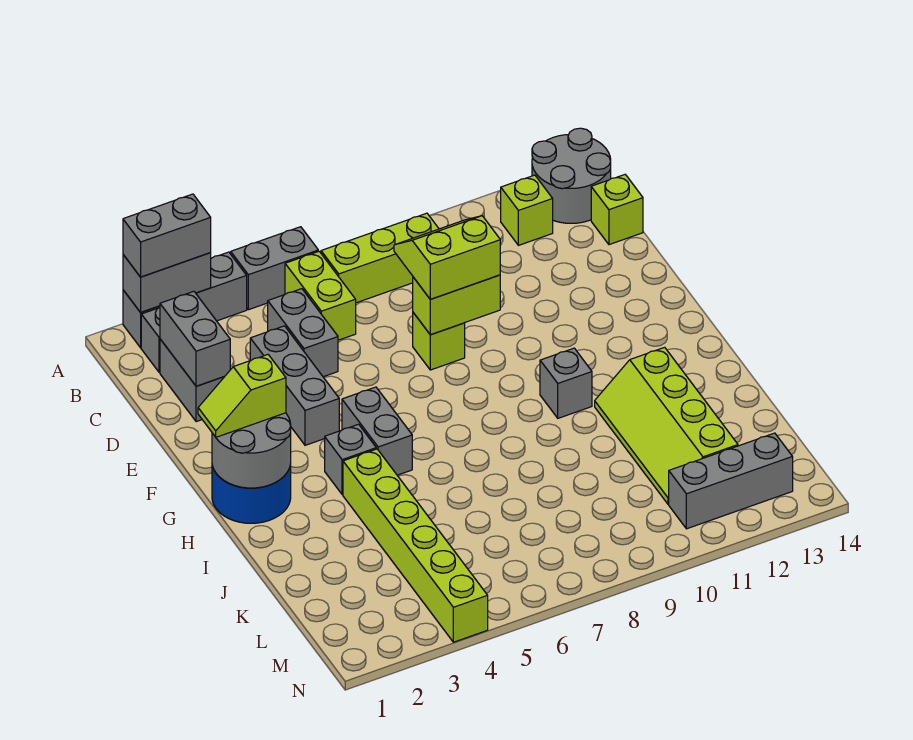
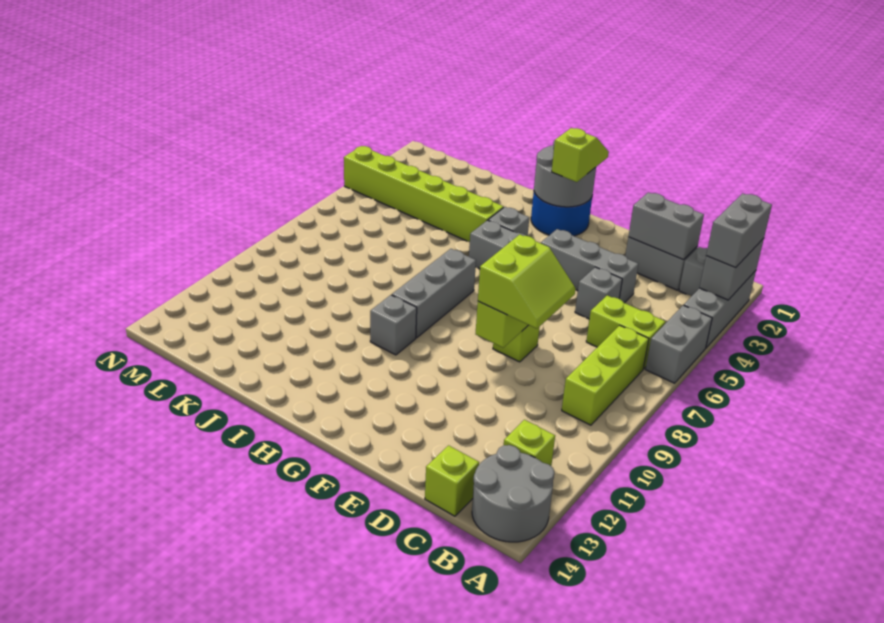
grey brick C5:D5 level 1 -> grey brick D5 level 1
lime slope I11:L12 level 1 top 12 -> none
grey brick M11:M13 level 1 -> grey brick H7:H9 level 1

